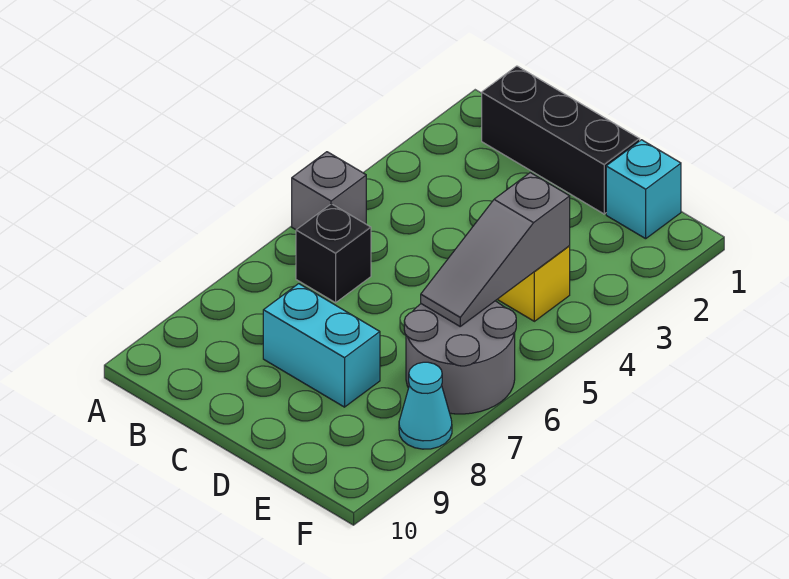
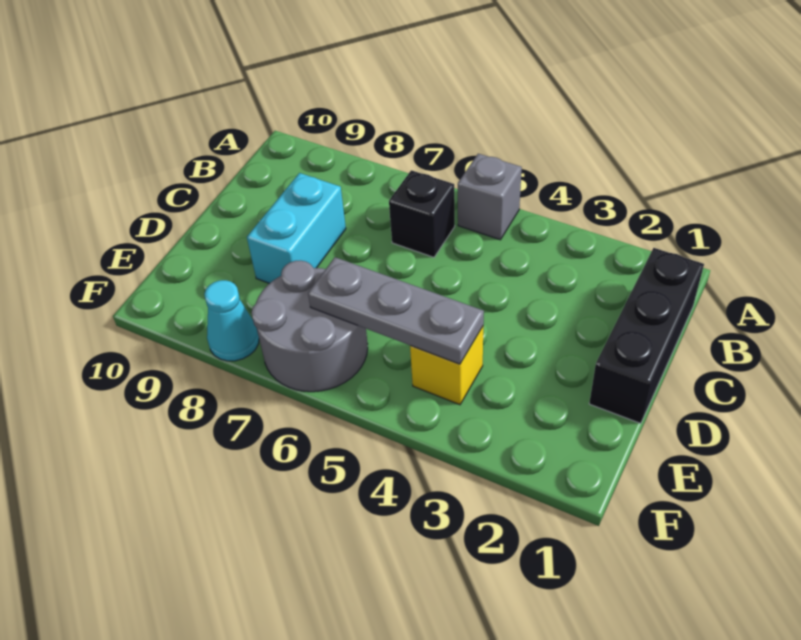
cyan brick E1 level 1 -> none
grey slope E4:E6 level 2 top 4 -> grey plate E4:E6 level 2

